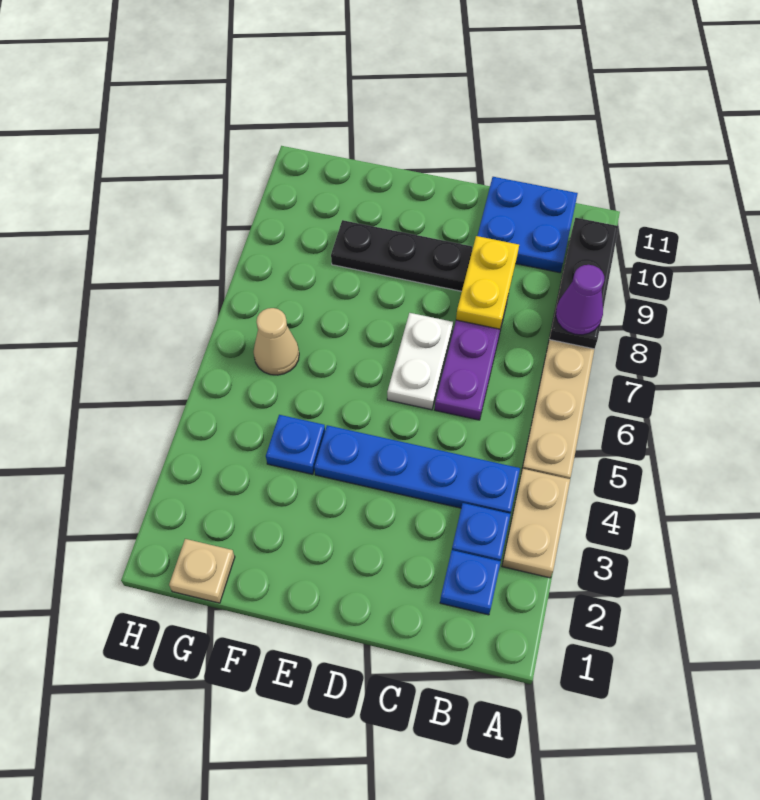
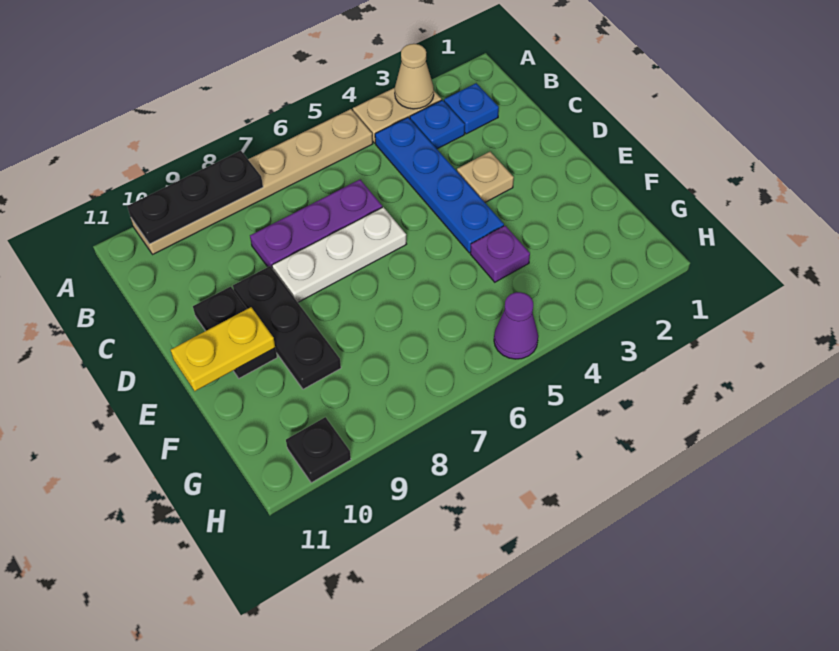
purple cone A8 level 3 -> purple cone H5 level 1
blue plate B10:C11 level 1 -> none
yellow plate C8:C9 level 2 -> yellow plate E10:E11 level 2
white plate D6:D7 level 1 -> white plate D6:D8 level 1
none -> black plate D10:E10 level 1
blue plate F4 level 1 -> purple plate F4 level 1
tan plate G1 level 1 -> tan plate D3 level 1
tan cone G6 level 1 -> tan cone A3 level 2
none -> black plate H10 level 1

